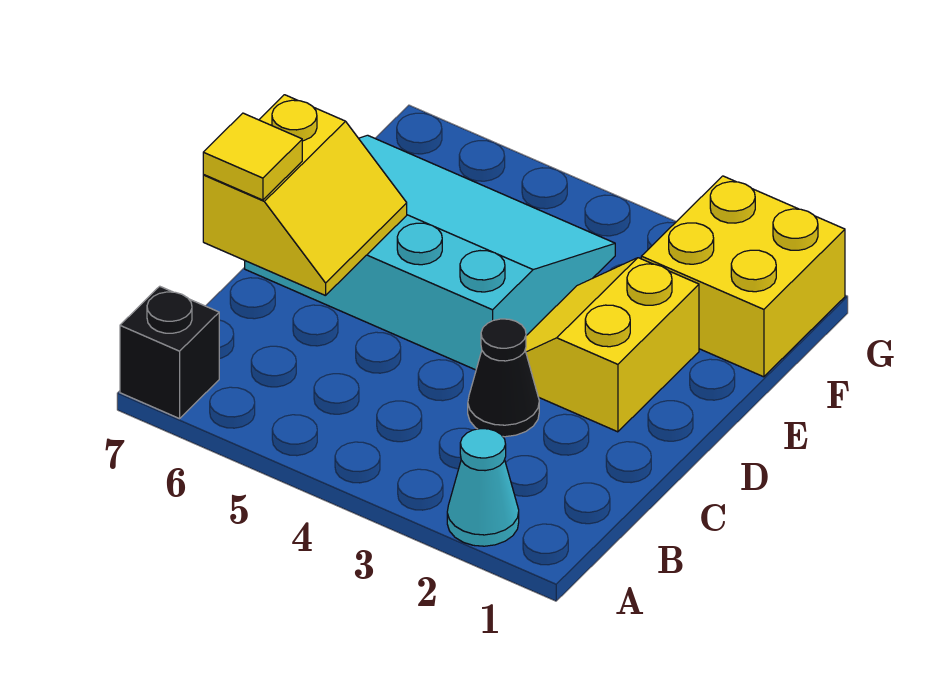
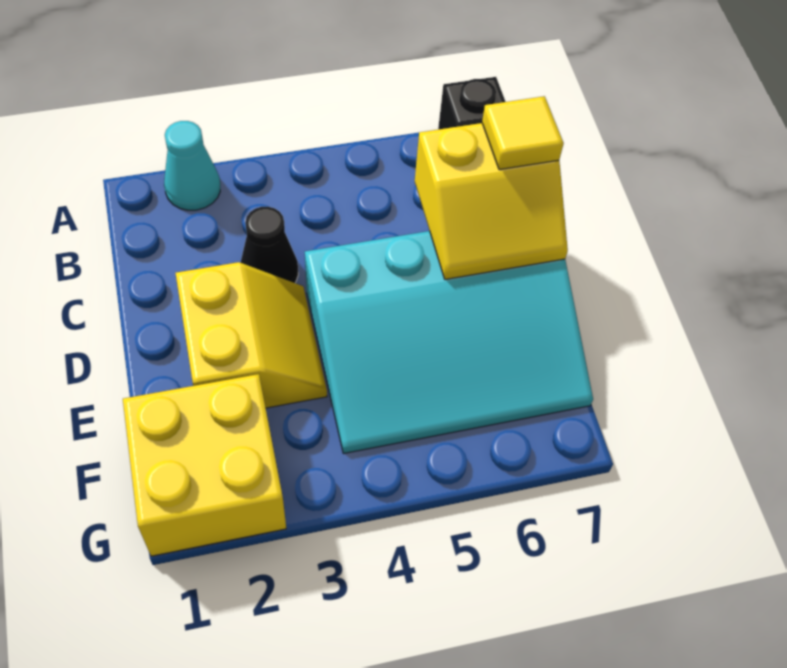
yellow slope C6:D7 level 2 top 7 -> yellow slope C6:D7 level 2 top C

